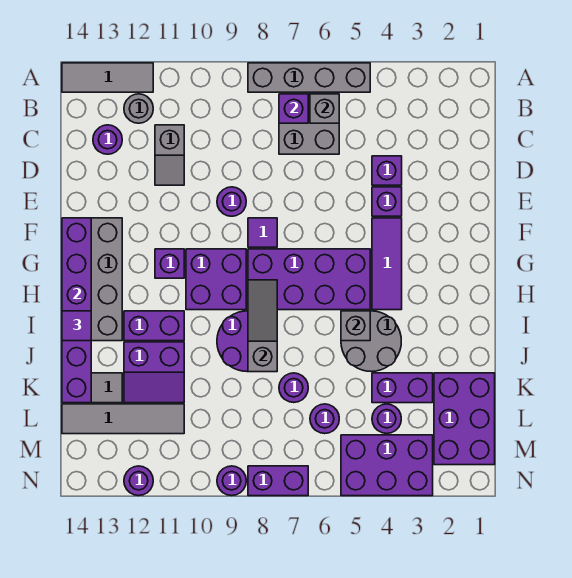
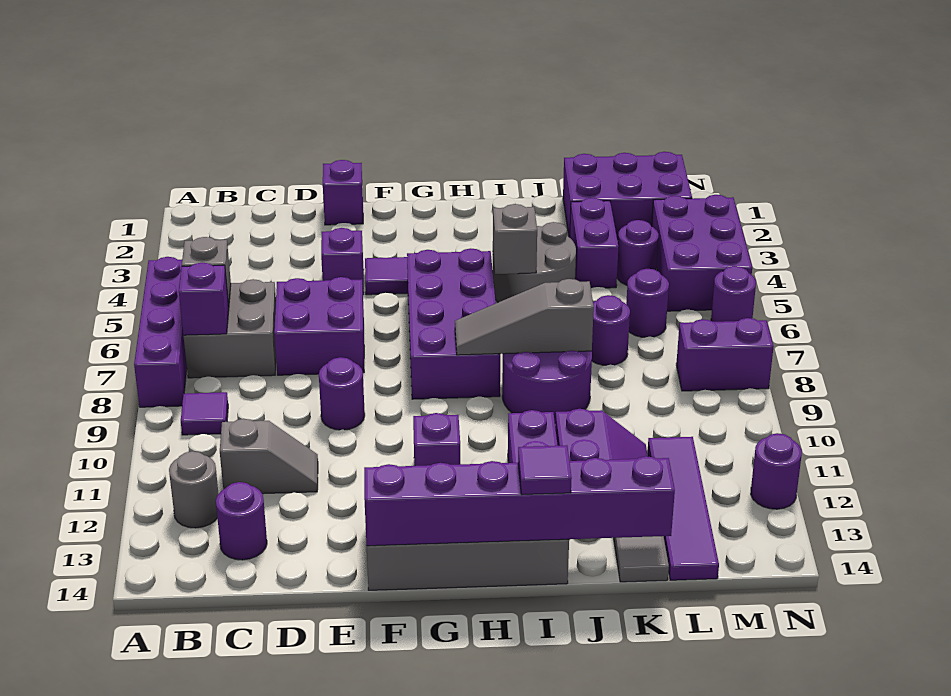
grey brick A5:A8 level 1 -> purple brick A5:A8 level 1
grey tile A12:A14 level 1 -> none
purple brick D4 level 1 -> purple brick E1 level 1
purple tile F8 level 1 -> purple tile B9 level 1
purple brick G9:H10 level 1 -> purple brick D6:E7 level 1
grey tile L11:L14 level 1 -> purple tile L11:L14 level 1
purple brick N7:N8 level 1 -> purple brick M8:N8 level 1
purple round brick N9 level 1 -> purple round brick N6 level 1

